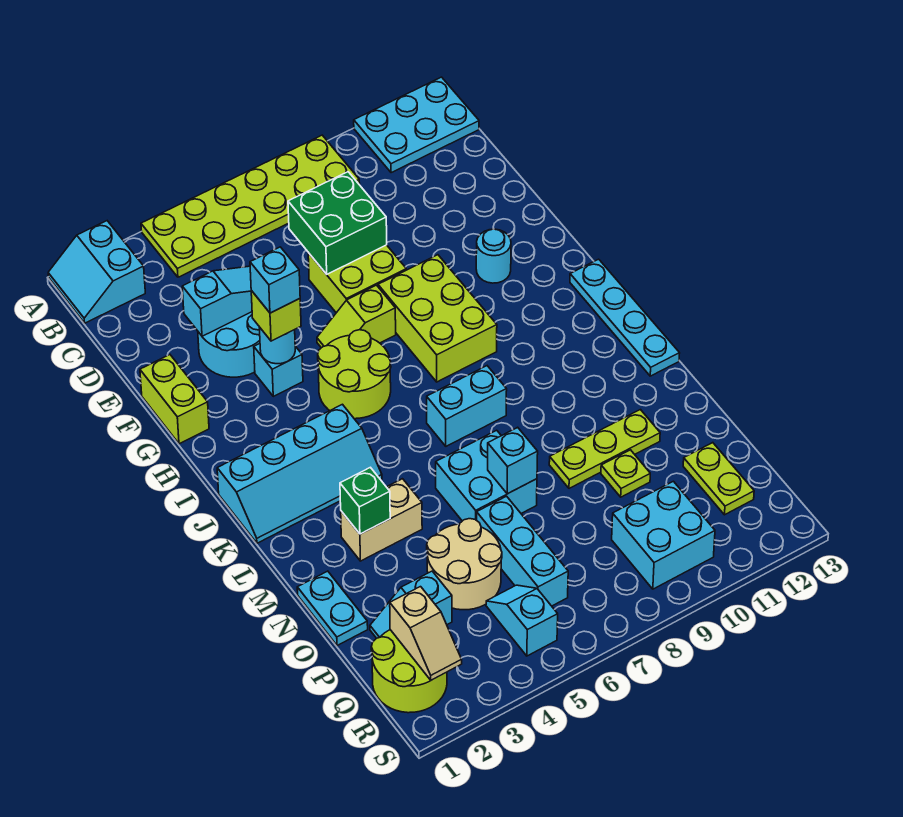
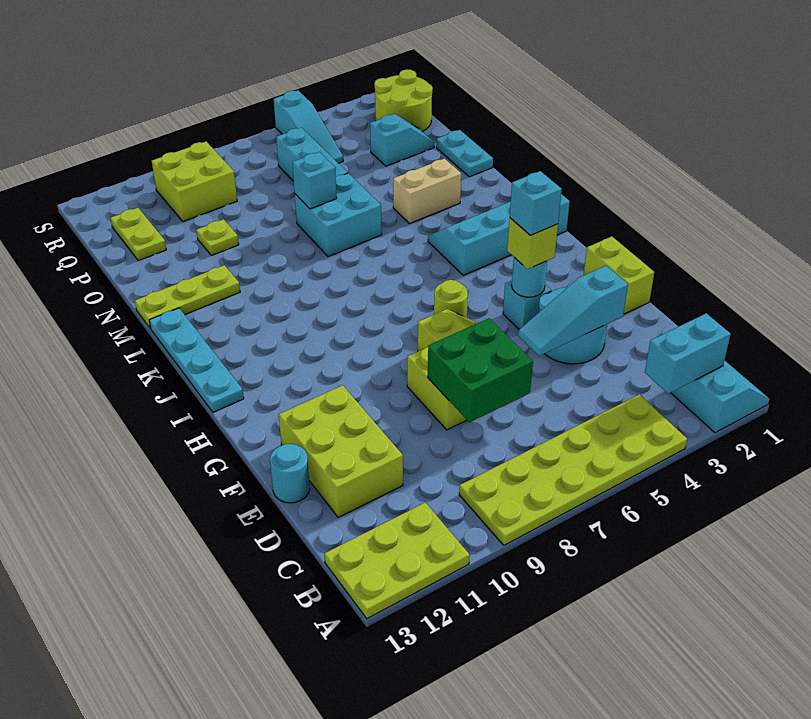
cyan plate A11:B13 level 1 -> lime plate A11:B13 level 1
lime brick G8:I9 level 1 -> lime brick D11:F12 level 1
cyan round brick G11 level 1 -> cyan round brick E13 level 1
lime round brick H5:I6 level 1 -> lime round brick H6 level 1
cyan brick K7:K8 level 1 -> cyan brick B2:B3 level 2
green brick M3 level 2 -> none
lime plate N9:N11 level 1 -> lime plate M11:M13 level 1
tan round brick O4:P5 level 1 -> none
tan slope Q2:R2 level 2 top Q -> none
cyan slope Q5:R5 level 1 top R -> cyan slope Q5:S5 level 1 top S
cyan brick Q9:R10 level 1 -> lime brick Q9:R10 level 1

